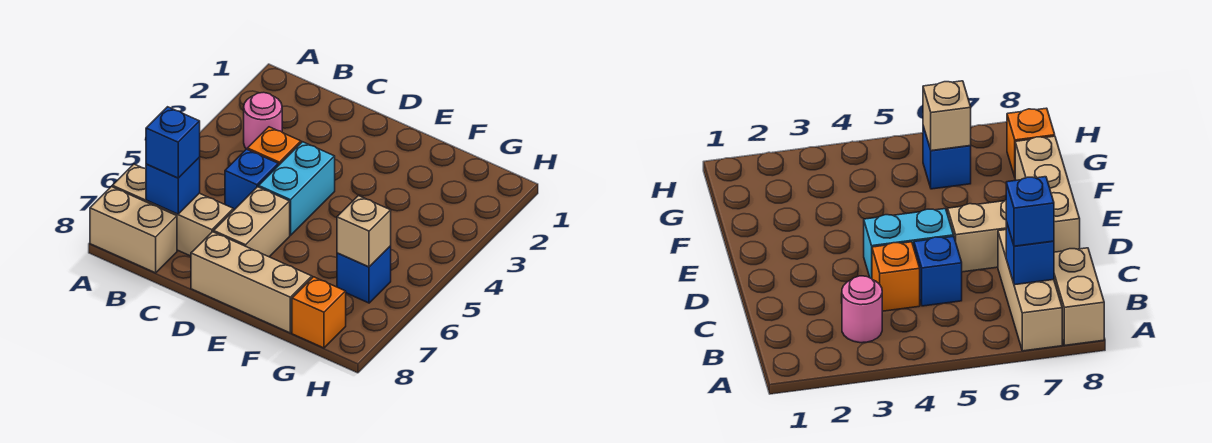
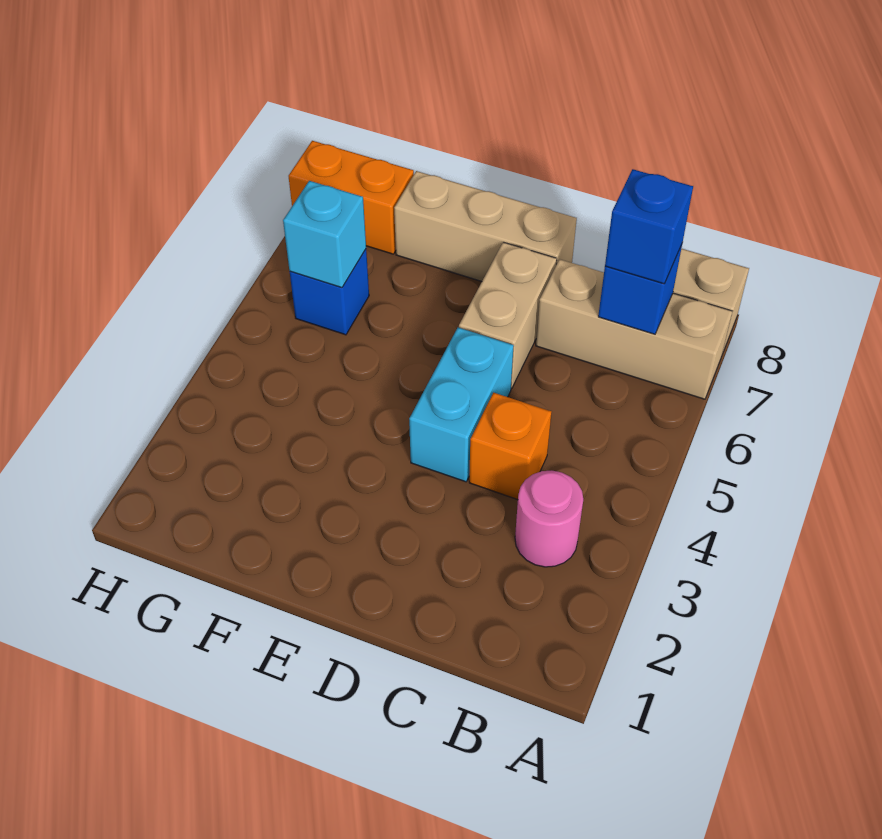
blue brick C5 level 1 -> none
tan brick G6 level 2 -> cyan brick G6 level 2
orange brick G8 level 1 -> orange brick G8:H8 level 1

